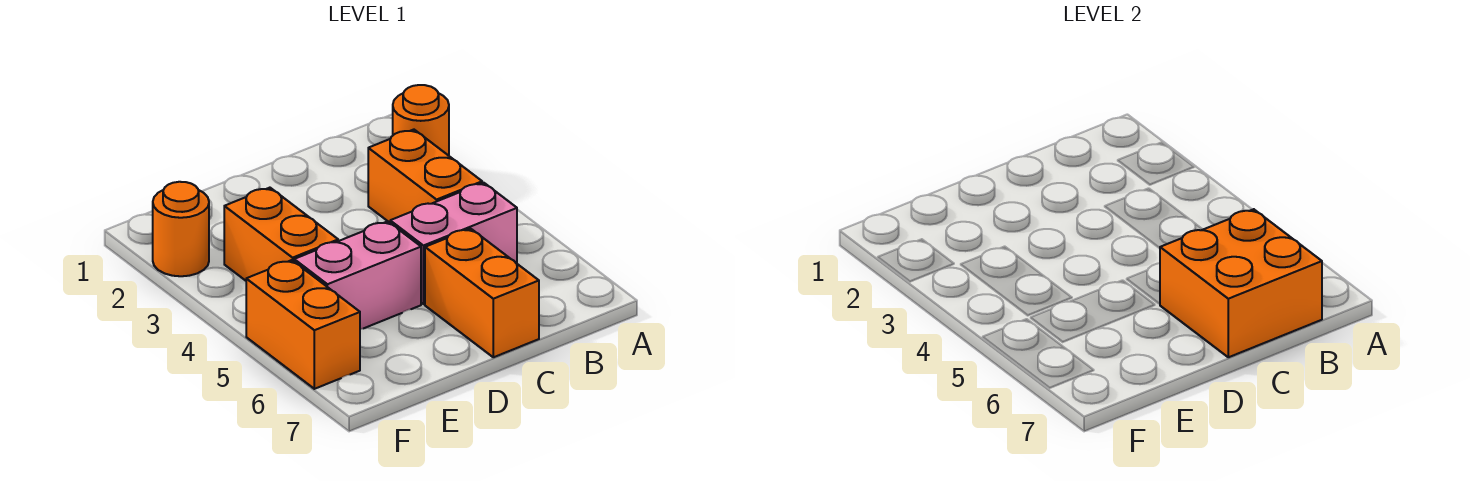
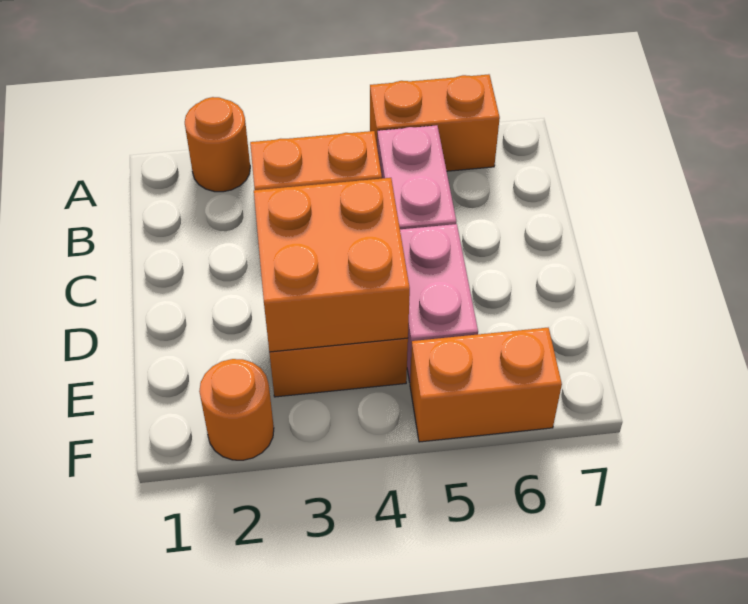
orange brick B6:C7 level 2 -> orange brick D3:E4 level 2
orange brick C6:C7 level 1 -> orange brick A5:A6 level 1

